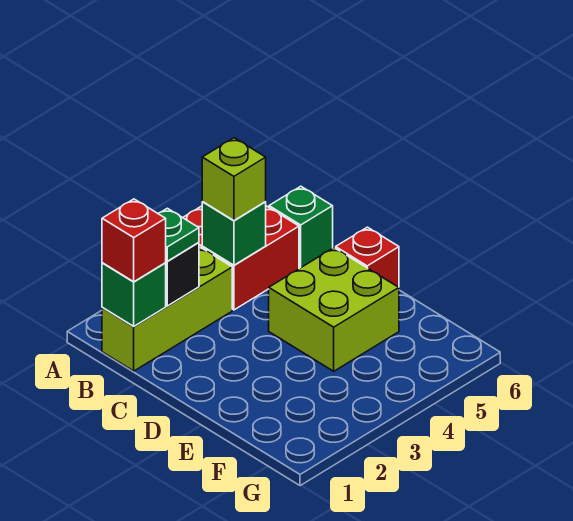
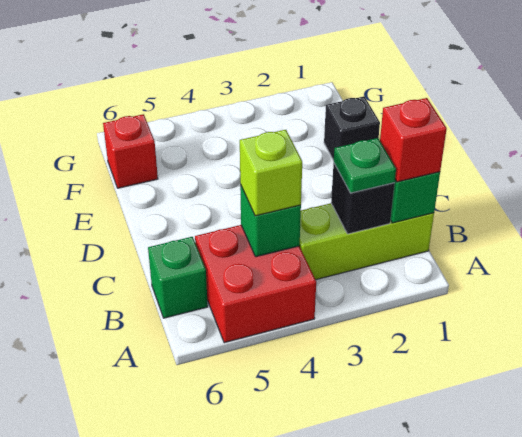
lime brick D4:E5 level 1 -> none
red brick D6 level 1 -> red brick F6 level 1
none -> black brick E1 level 1

